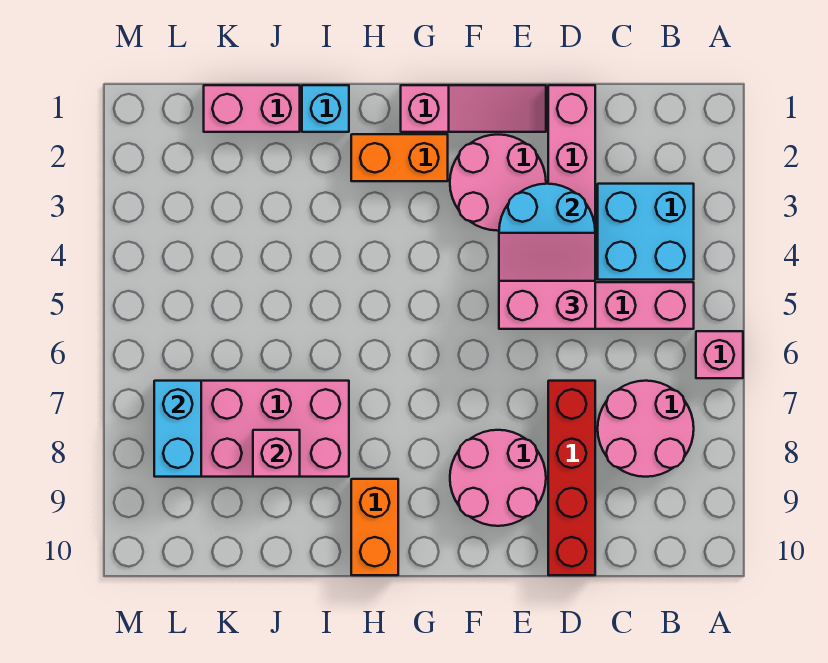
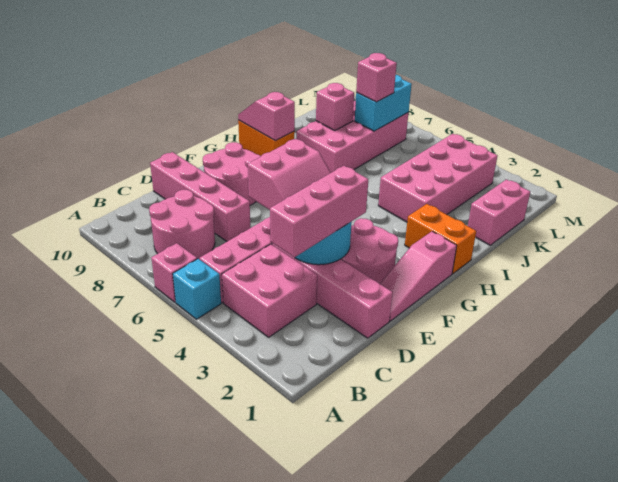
cyan brick B3:C4 level 1 -> pink brick B3:C4 level 1
none -> pink brick C3:E3 level 3
red brick D7:D10 level 1 -> pink brick D7:D10 level 1
orange brick G2:H2 level 1 -> orange brick H1:H2 level 1
none -> pink slope H9:H10 level 2 top 9
cyan brick I1 level 1 -> cyan brick A5 level 1
none -> pink brick I3:L4 level 1
none -> pink brick K7 level 3
cyan brick L7:L8 level 2 -> cyan brick K7:L7 level 2

